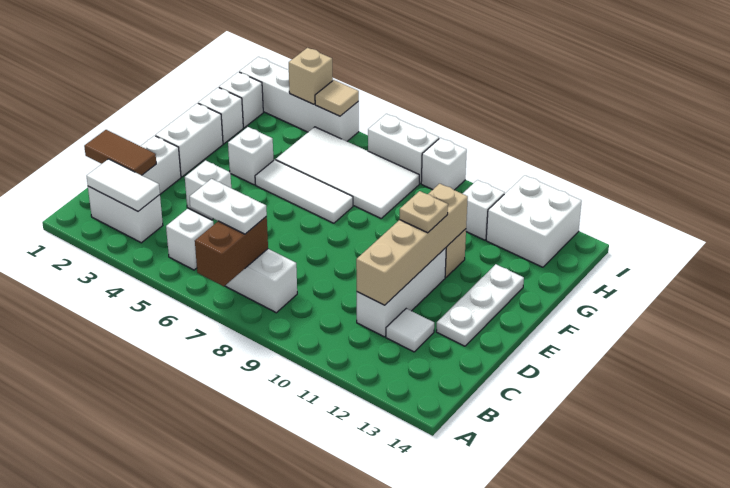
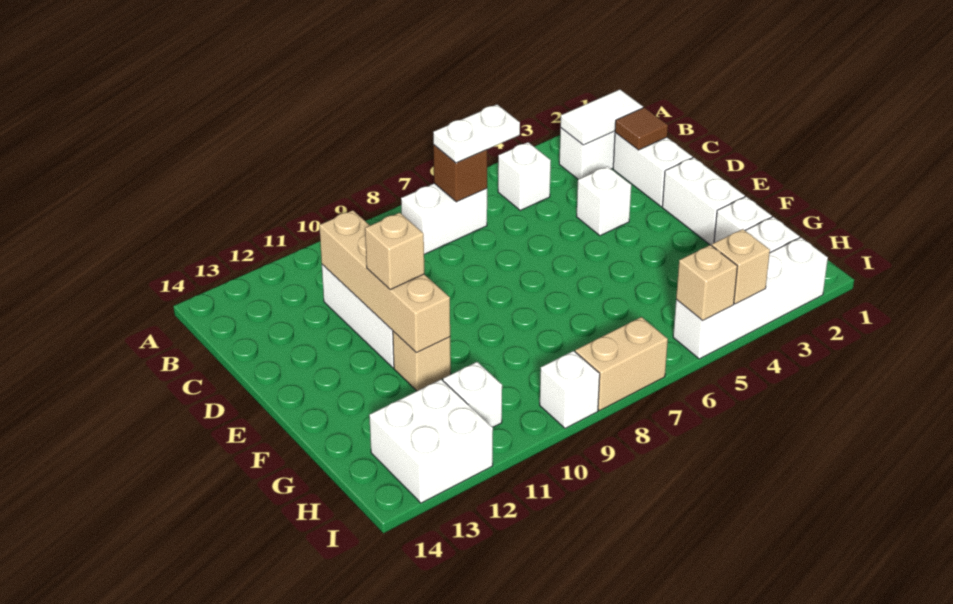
brown brick A7:B7 level 2 -> brown brick B7 level 2
brown tile C1:C2 level 2 -> brown tile C2 level 2
white tile C12 level 1 -> none
white plate D13:F13 level 1 -> none
tan plate E11 level 3 -> tan brick E11 level 3
white brick F4 level 1 -> none
white tile F5:F7 level 1 -> none
white tile G5:H8 level 1 -> none
tan tile I5 level 2 -> tan brick I5 level 2
white brick I7:I8 level 1 -> tan brick I7:I8 level 1

